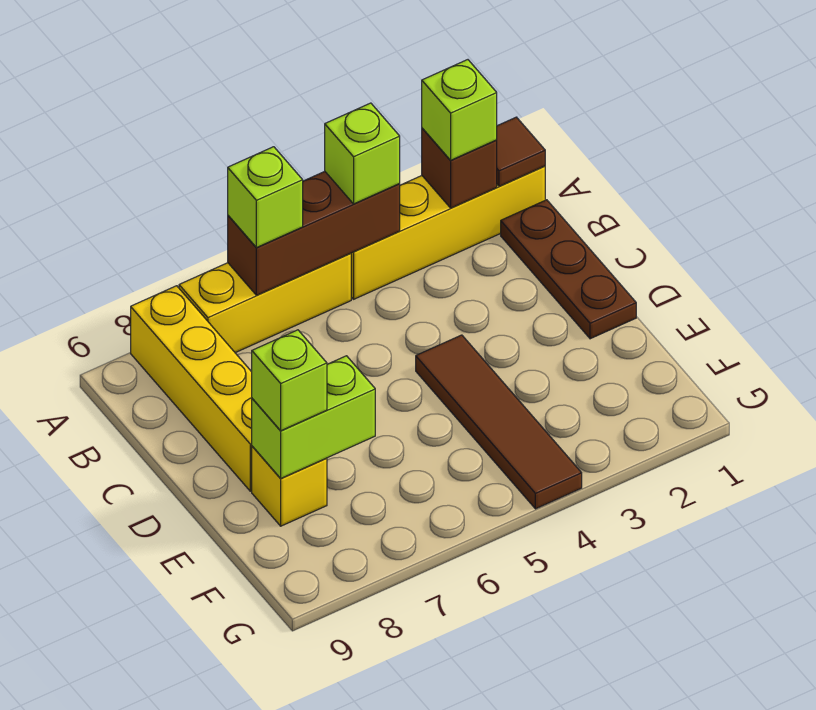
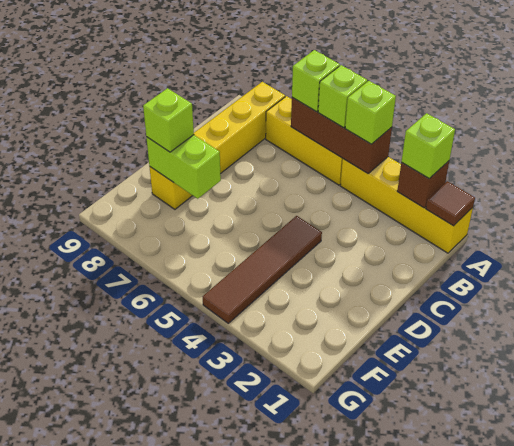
none -> lime brick A5 level 3
brown plate B1:D1 level 1 -> none

